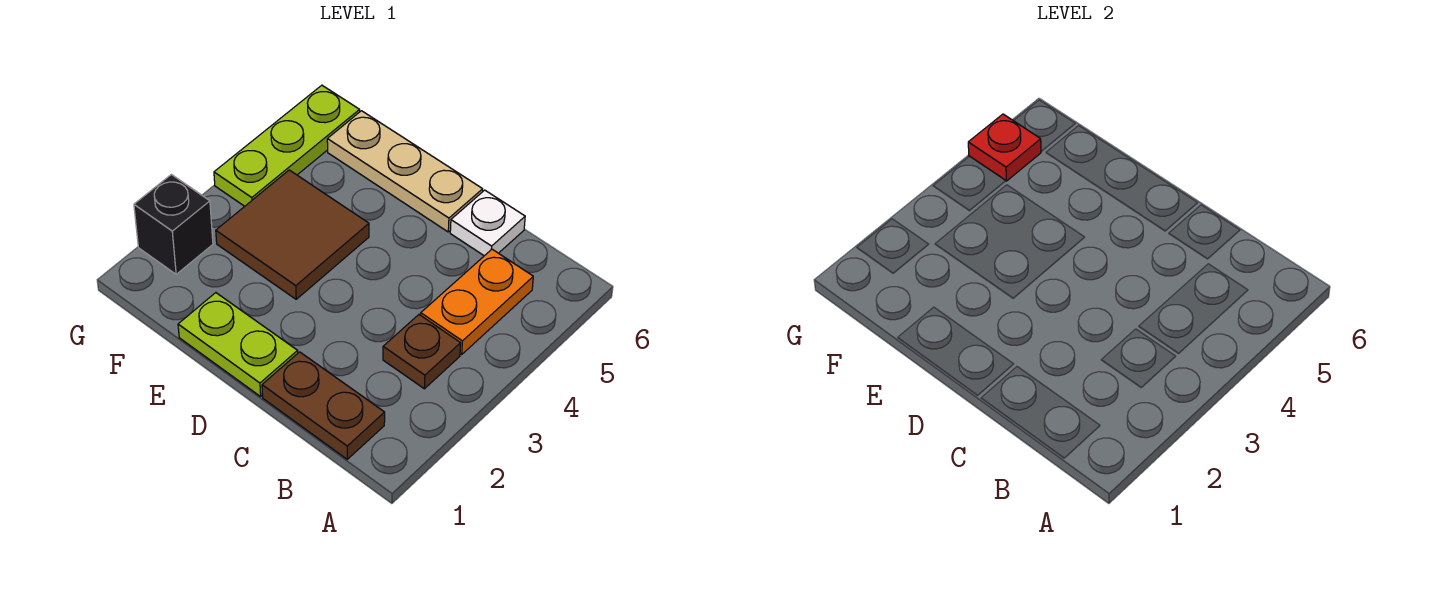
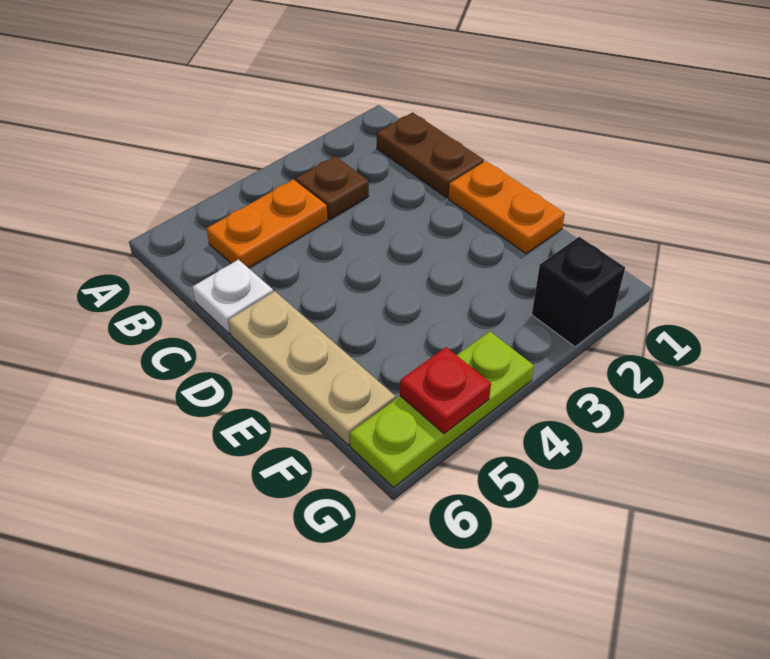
lime plate D1:E1 level 1 -> orange plate D1:E1 level 1
brown tile E3:F4 level 1 -> none

